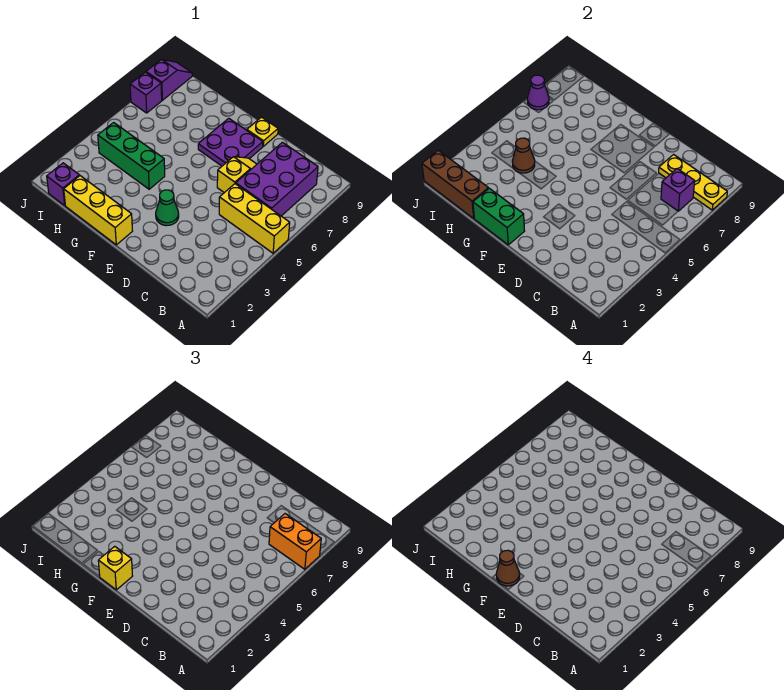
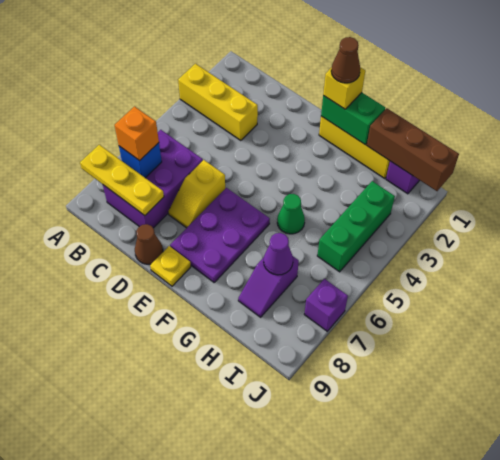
yellow brick A5:C5 level 1 -> yellow brick A3:C3 level 1
orange brick A7:B7 level 3 -> orange brick B7 level 3
purple brick B7 level 2 -> blue brick B7 level 2
green cone E3 level 1 -> green cone G5 level 1
purple plate E7:F8 level 1 -> purple plate E6:F8 level 1
green brick G4:I4 level 1 -> green brick I3:I5 level 1
brown cone H4 level 2 -> brown cone D9 level 1
purple cone J7 level 2 -> purple cone H7 level 2
purple slope J8:J9 level 1 top 8 -> purple slope H7:H8 level 1 top 7

